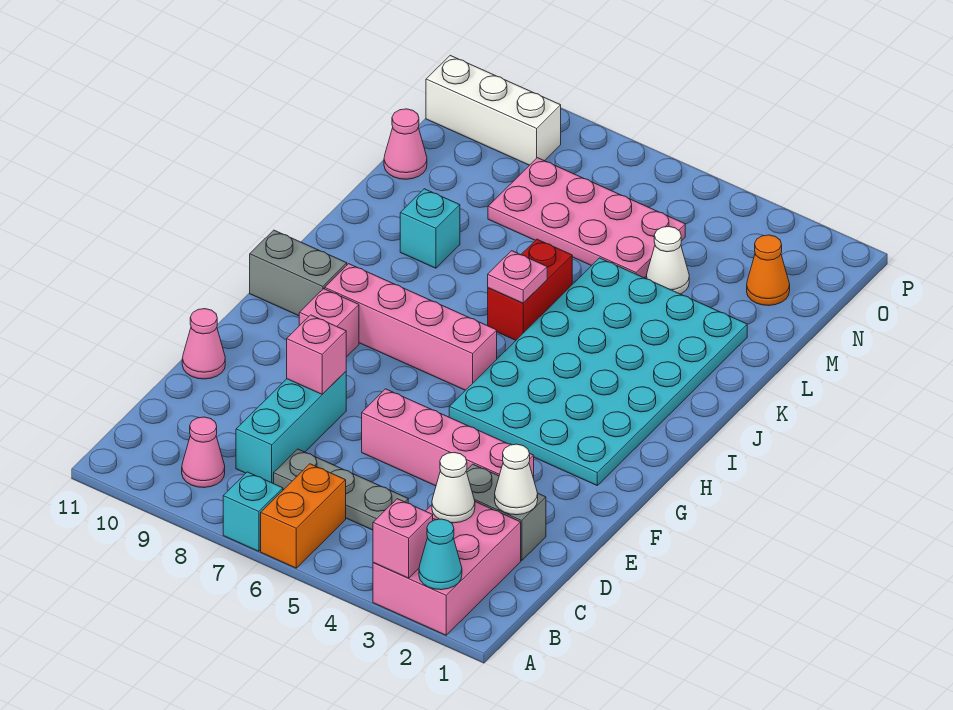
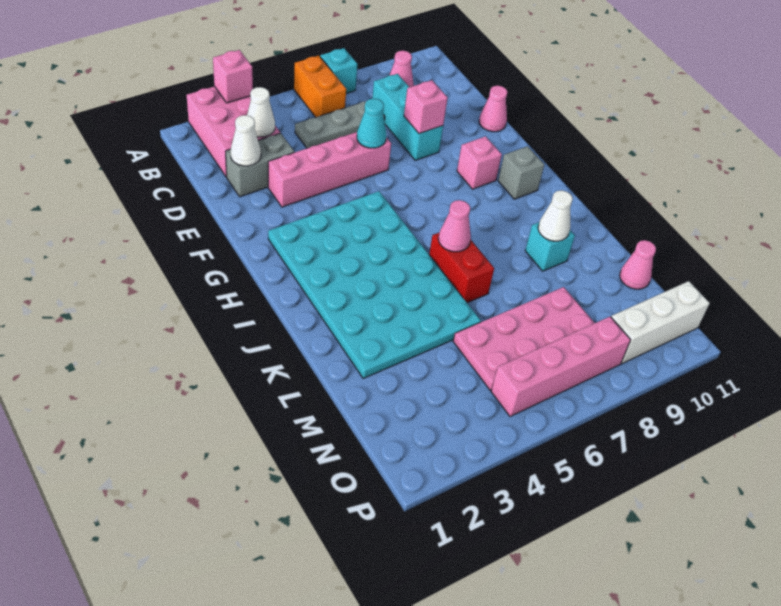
cyan cone A2 level 2 -> cyan cone E6 level 2
pink brick H6:H9 level 1 -> pink brick O5:O8 level 1
grey brick H10:H11 level 1 -> grey brick H10 level 1
pink plate J6 level 2 -> pink cone J6 level 2
white cone M4 level 1 -> white cone K9 level 2
orange cone N2 level 1 -> none

